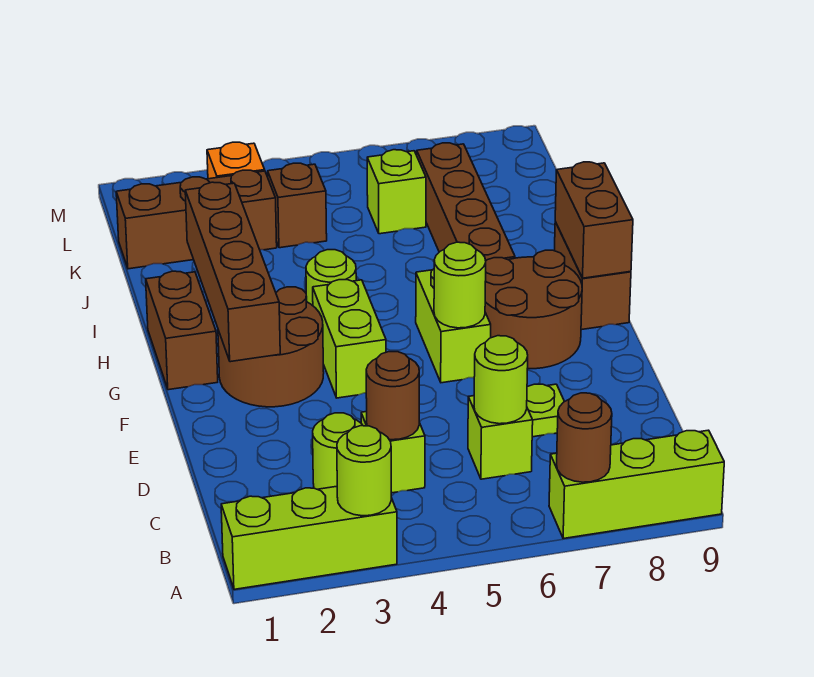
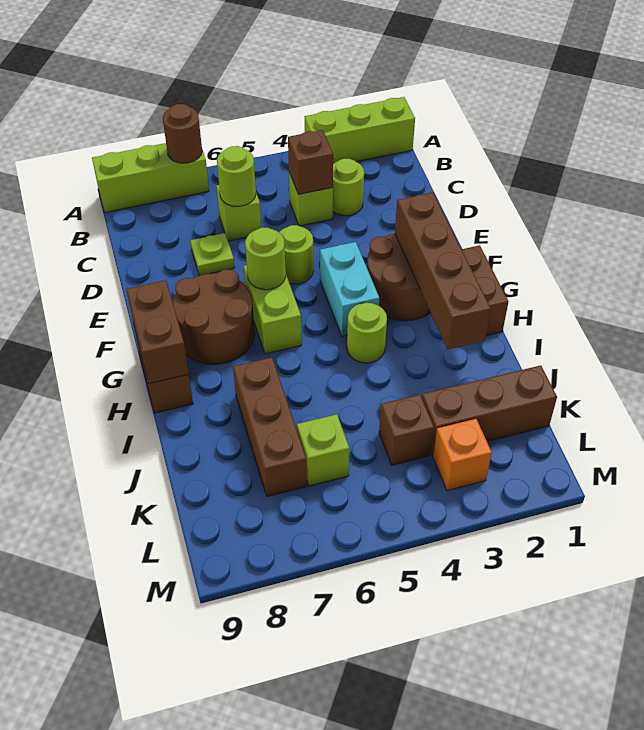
lime round brick A3 level 2 -> lime round brick E5 level 1
brown round brick C4 level 2 -> brown brick C4 level 2
lime brick F4:G4 level 1 -> cyan brick F4:G4 level 1
brown brick H7:K7 level 1 -> brown brick I7:K7 level 1

